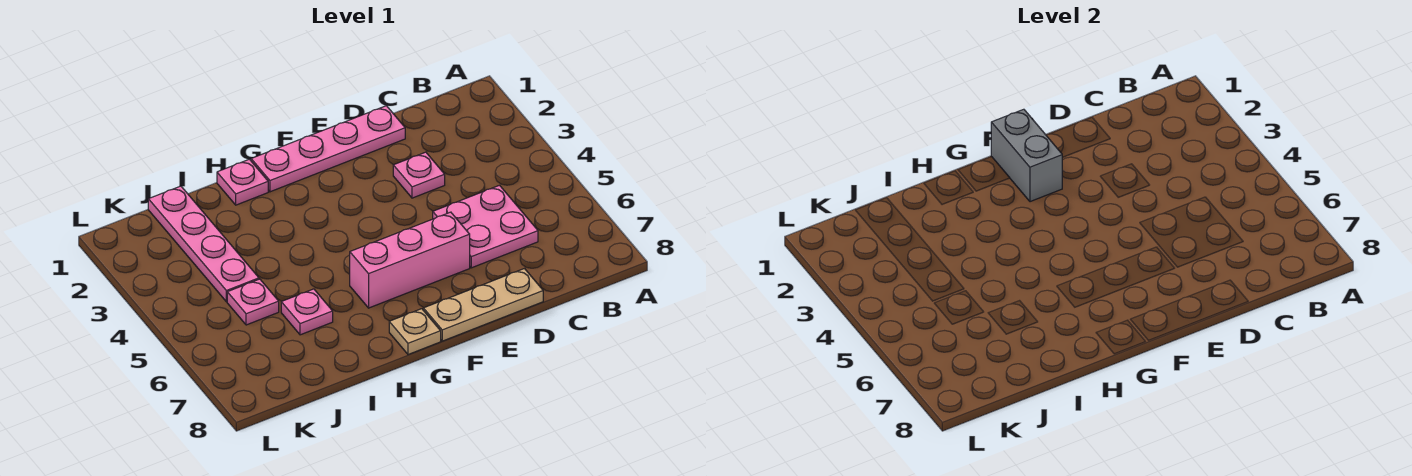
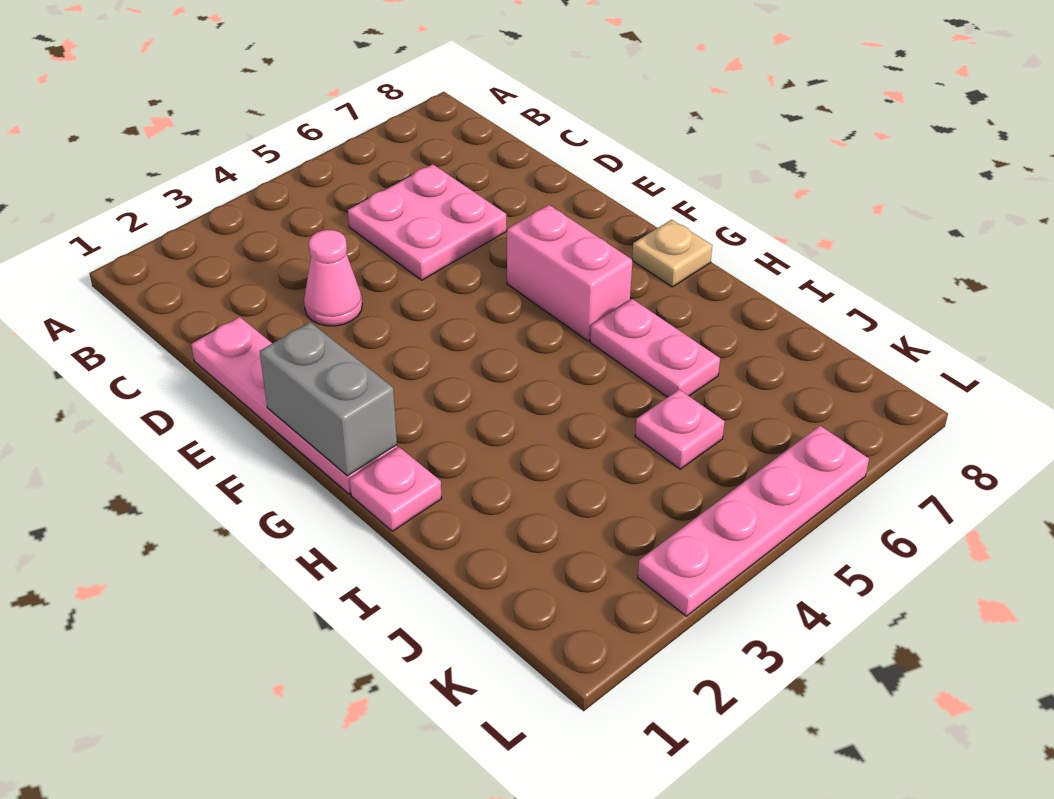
pink plate D3 level 1 -> pink cone D3 level 1
tan plate D8:F8 level 1 -> none
pink brick E6:G6 level 1 -> pink brick F6:G6 level 1
grey brick F1:F2 level 2 -> grey brick F1:G1 level 2
pink plate I6 level 1 -> pink plate H6:I6 level 1
pink plate J1:J4 level 1 -> pink plate L3:L6 level 1

